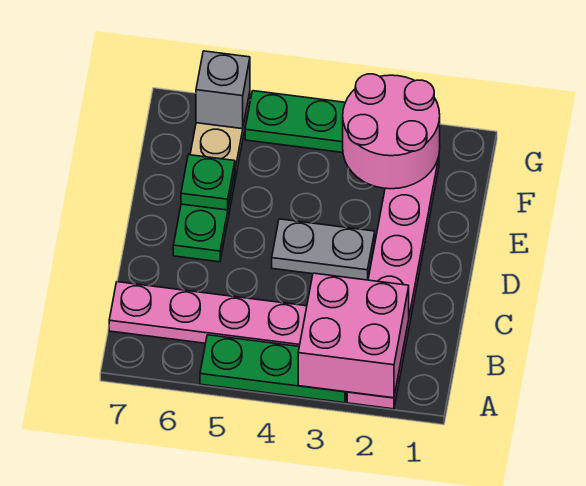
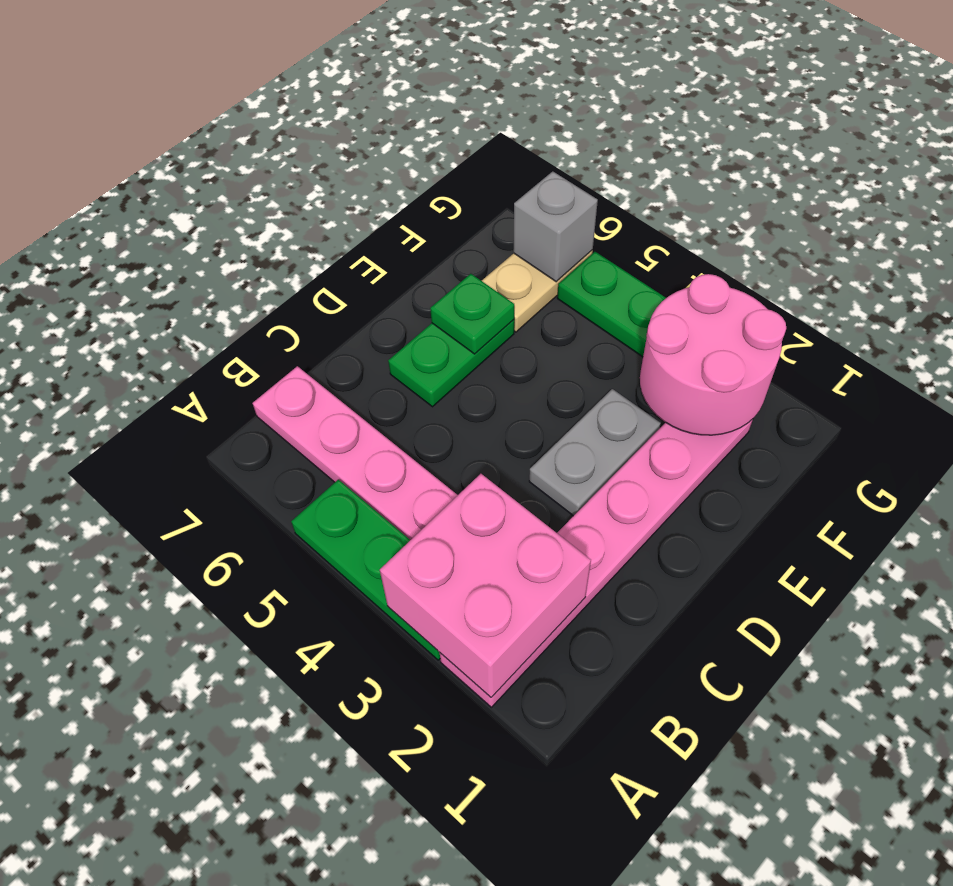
grey plate D3:D4 level 1 -> grey plate D3:E3 level 1

